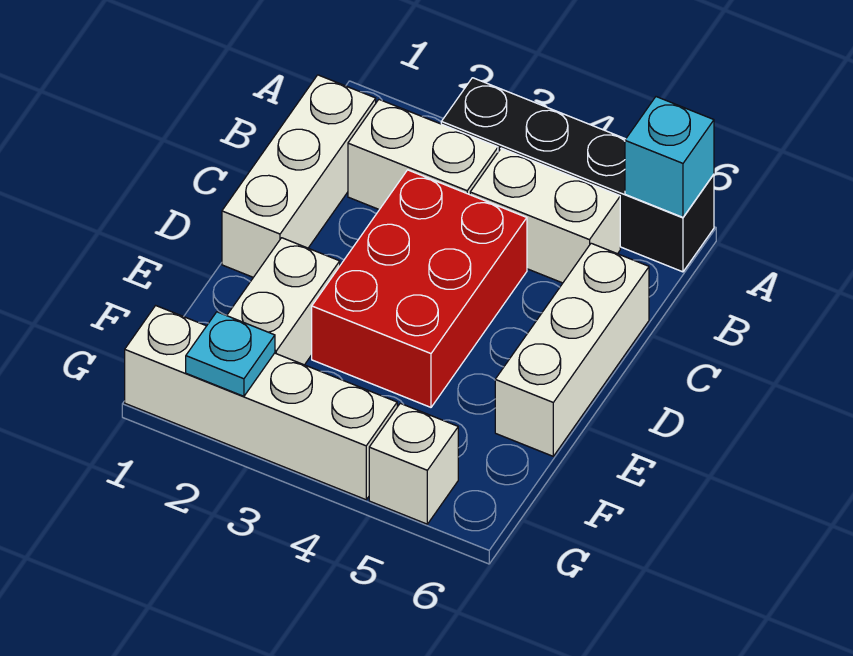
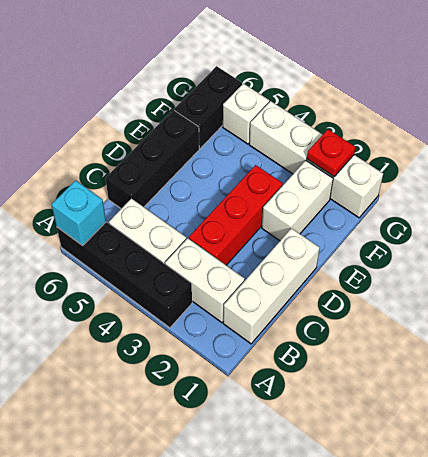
red brick C3:E4 level 1 -> red brick C3:E3 level 1
white brick C6:E6 level 1 -> black brick C6:E6 level 1
none -> black brick F6:G6 level 1
cyan plate G2 level 2 -> red plate G2 level 2

